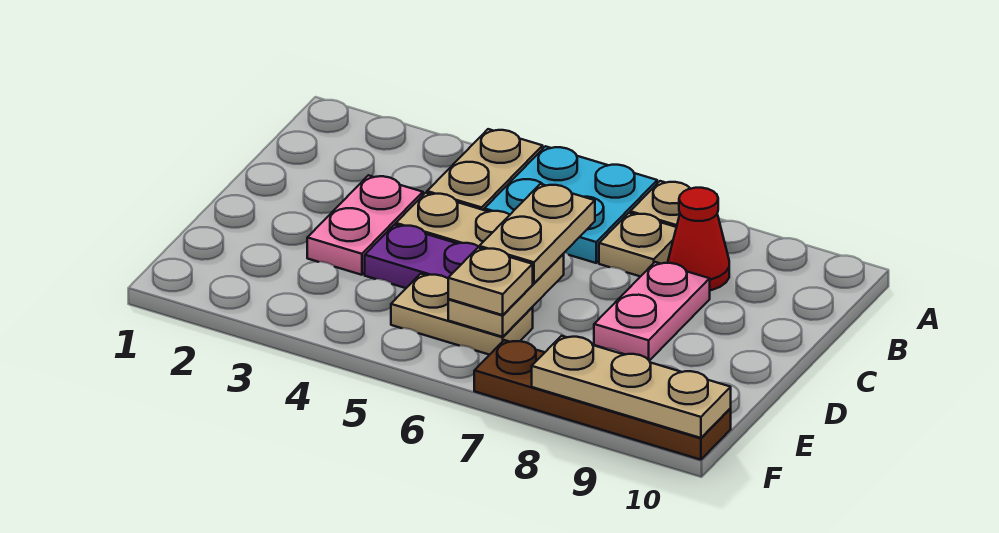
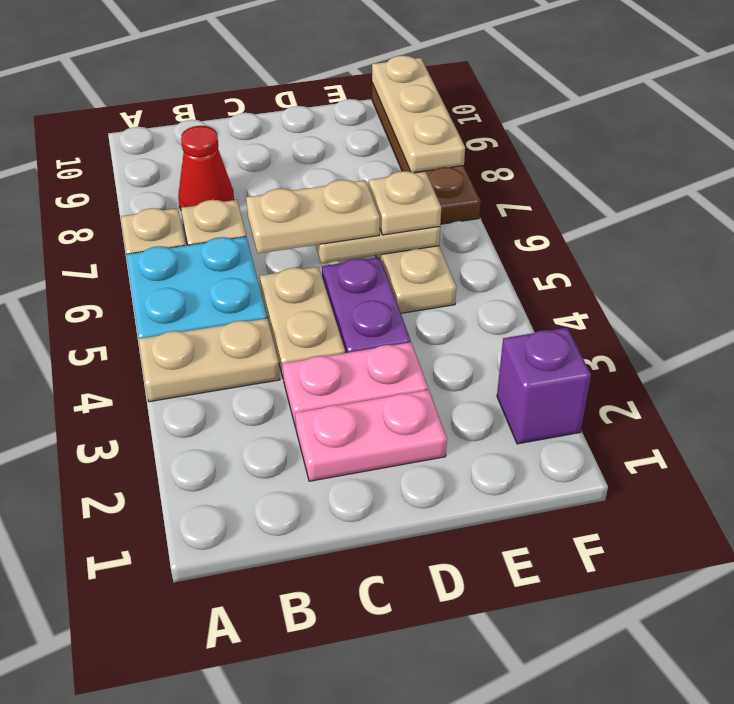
pink plate C8:D8 level 1 -> pink plate C2:D2 level 1
none -> purple brick F2 level 1

